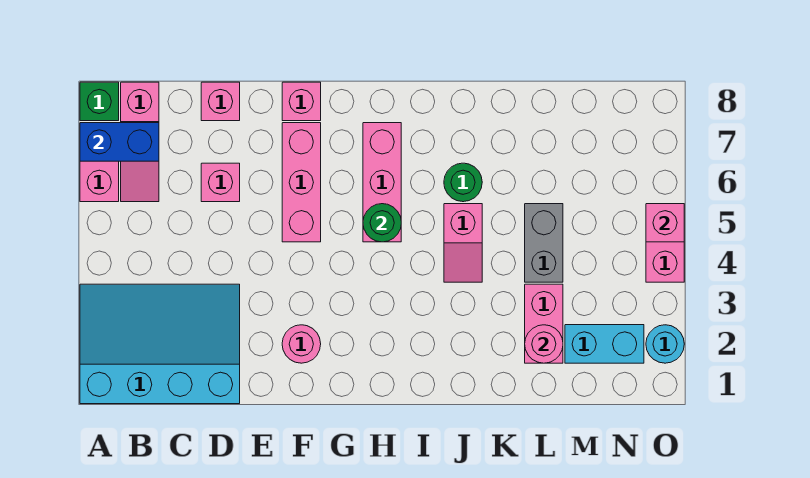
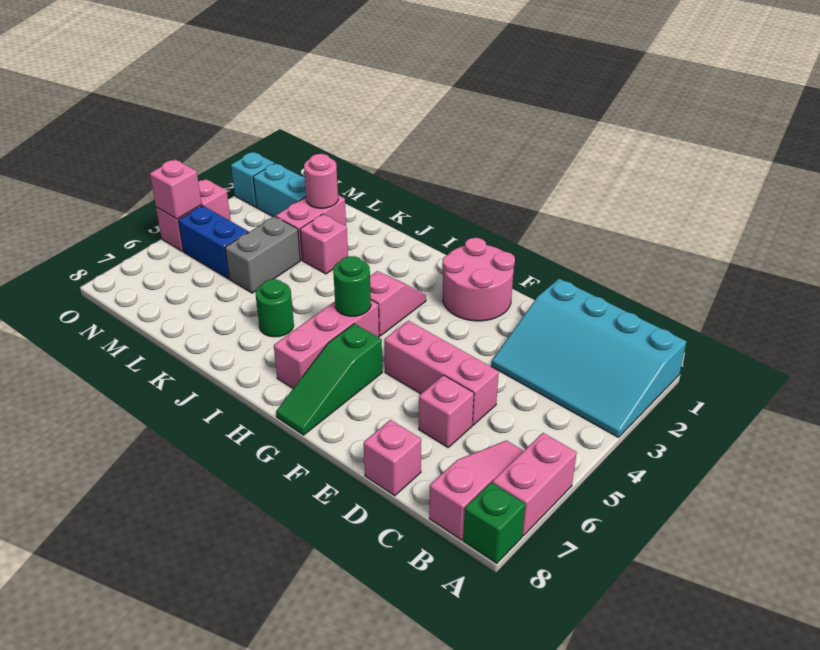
blue brick A7:B7 level 2 -> blue brick M5:N5 level 1
pink round brick F2 level 1 -> pink round brick F1:G2 level 1
pink brick F5:F7 level 1 -> pink brick D5:F5 level 1
pink brick F8 level 1 -> pink brick K3 level 1
none -> green slope G6:G8 level 1 top 6
pink slope J4:J5 level 1 top 5 -> pink slope H3:H4 level 1 top 4
cyan round brick O2 level 1 -> cyan brick O2 level 1

